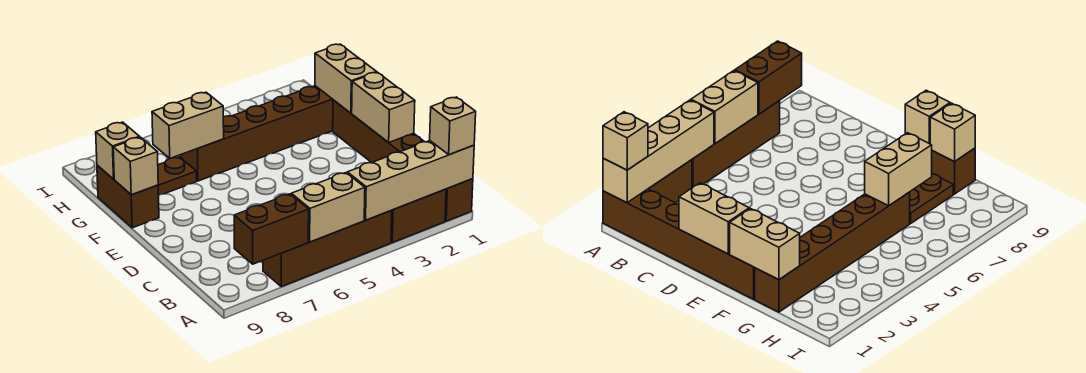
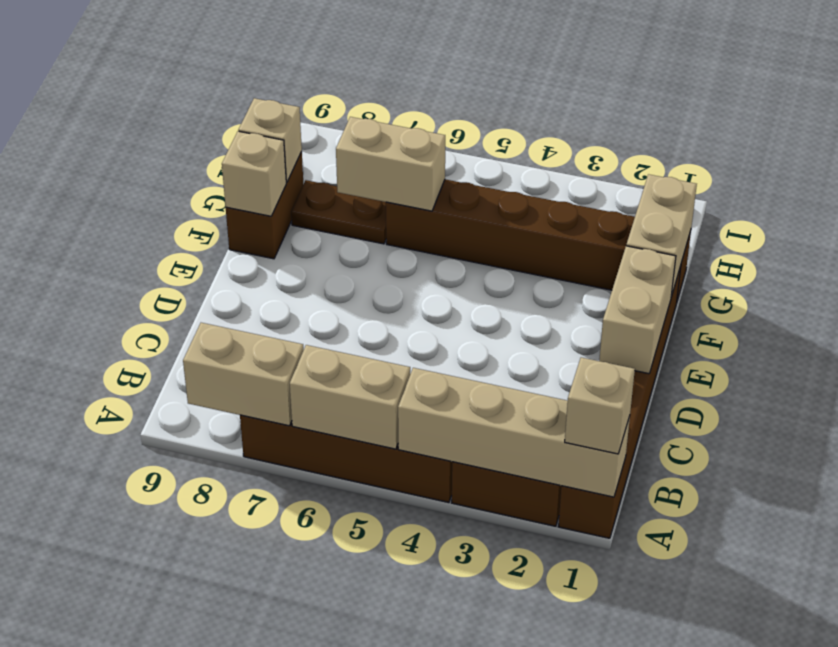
brown brick A7:A8 level 2 -> tan brick A7:A8 level 2

